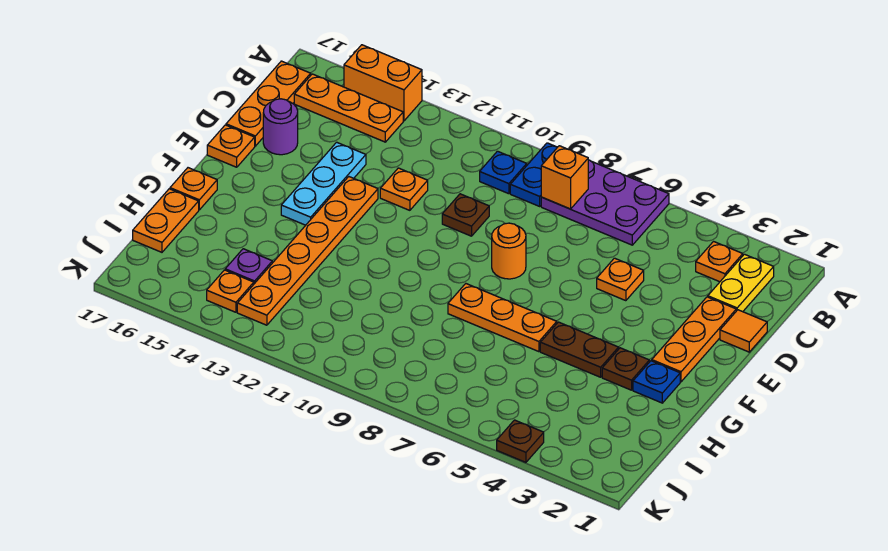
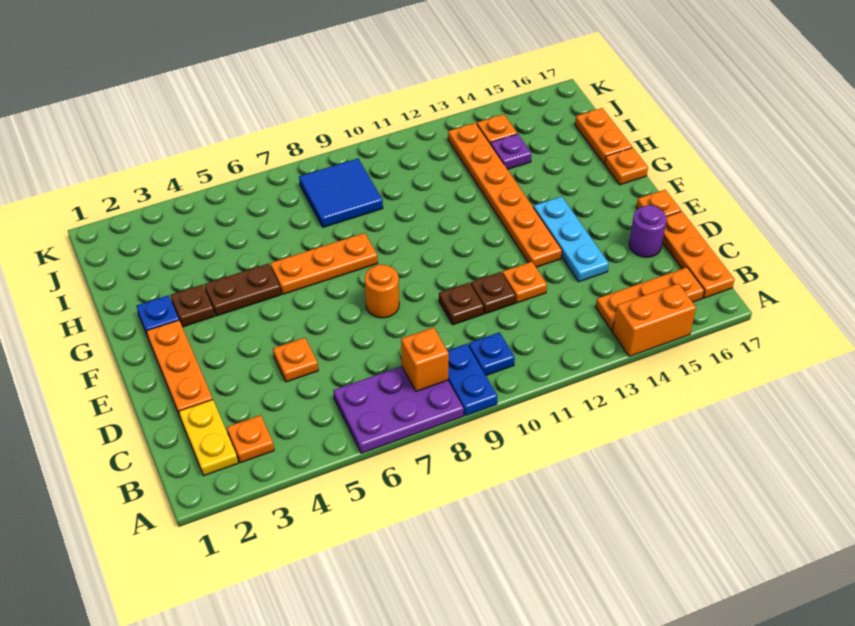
orange tile D1 level 1 -> none
none -> blue tile I8:J9 level 1
brown plate K4 level 1 -> brown plate D11 level 1

